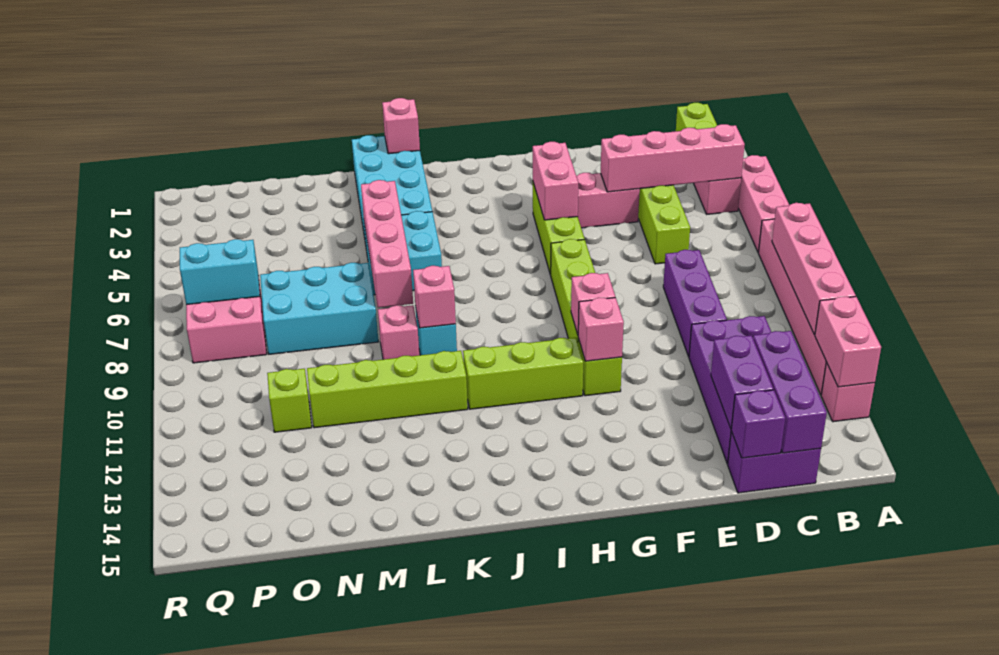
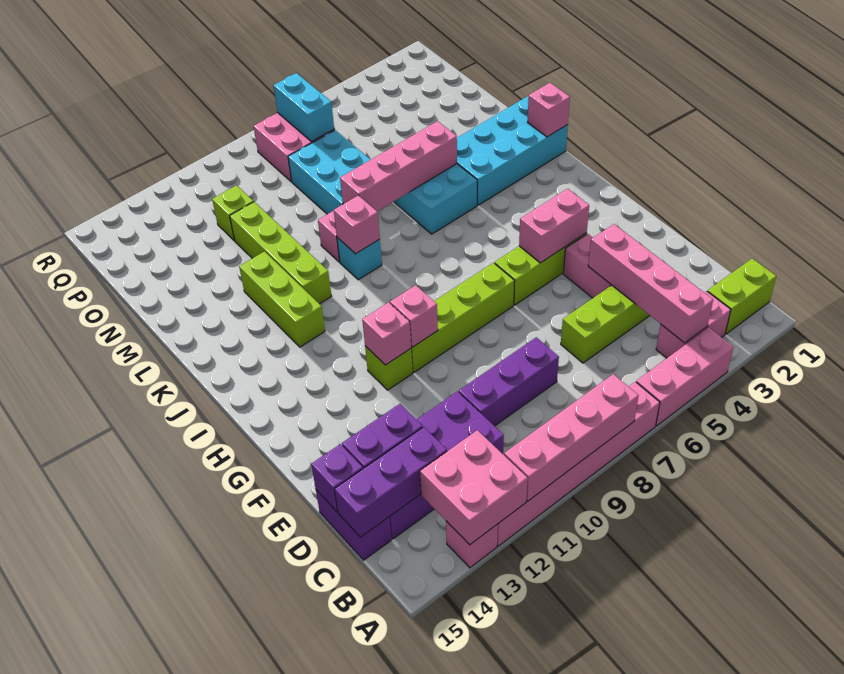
pink brick A12:A13 level 2 -> pink brick A12:B13 level 2
lime brick H11:J11 level 1 -> lime brick J12:L12 level 1

